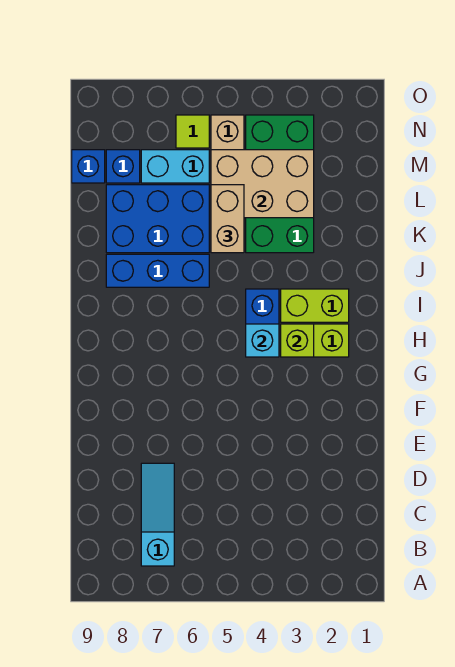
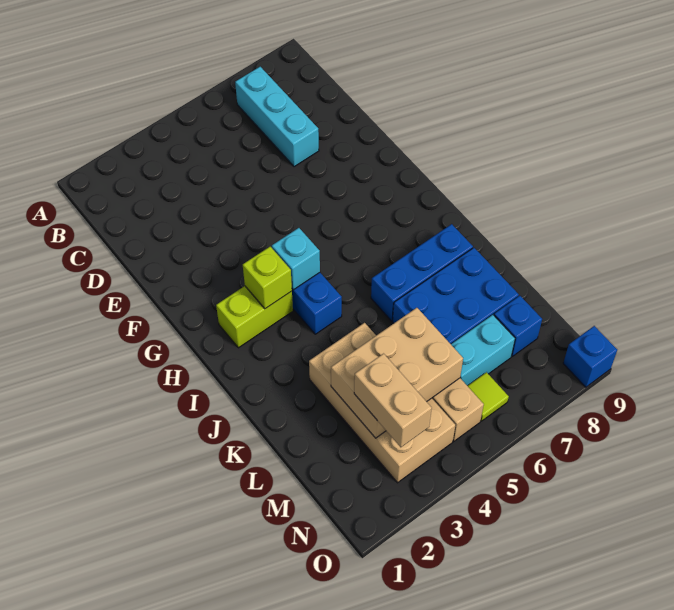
cyan slope B7:D7 level 1 top B -> cyan brick B7:D7 level 1
lime brick I2:I3 level 1 -> none
green brick K3:N4 level 1 -> tan brick K3:N4 level 1
tan brick K5:L5 level 3 -> tan brick M3:N3 level 3
blue brick M9 level 1 -> blue brick O9 level 1

